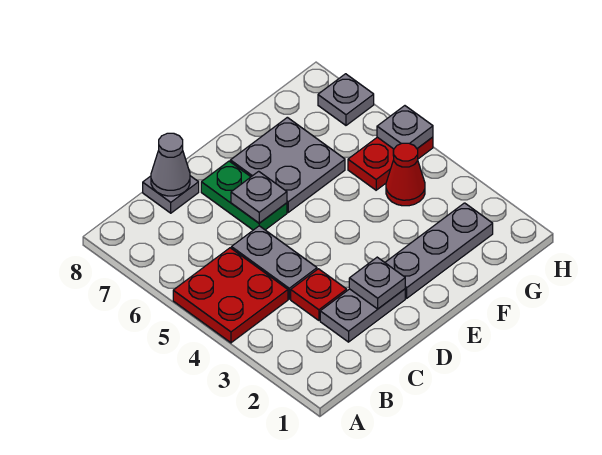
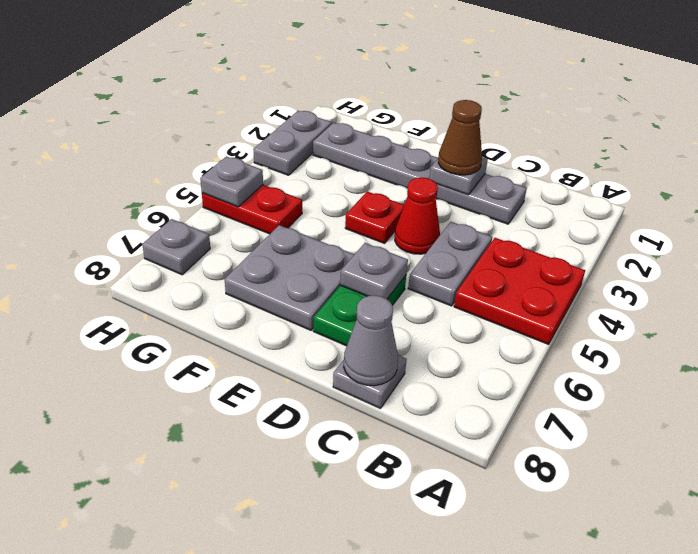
red plate C3 level 1 -> red plate E4 level 1
none -> brown cone D2 level 3
red cone G4 level 1 -> red cone D4 level 1
none -> grey plate H2:H3 level 1

